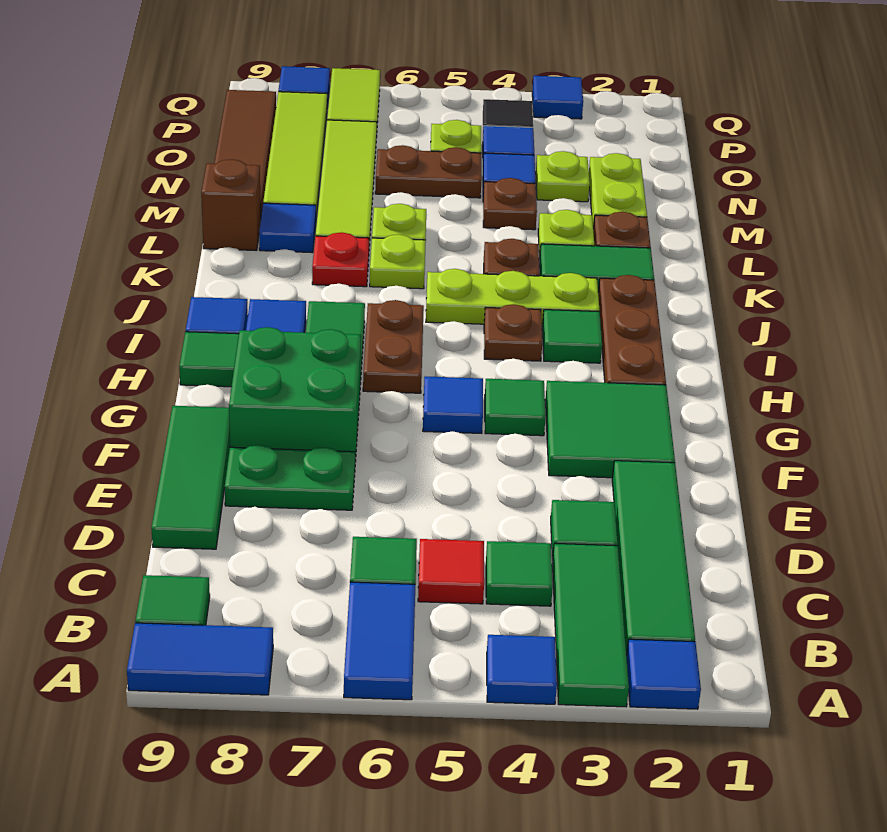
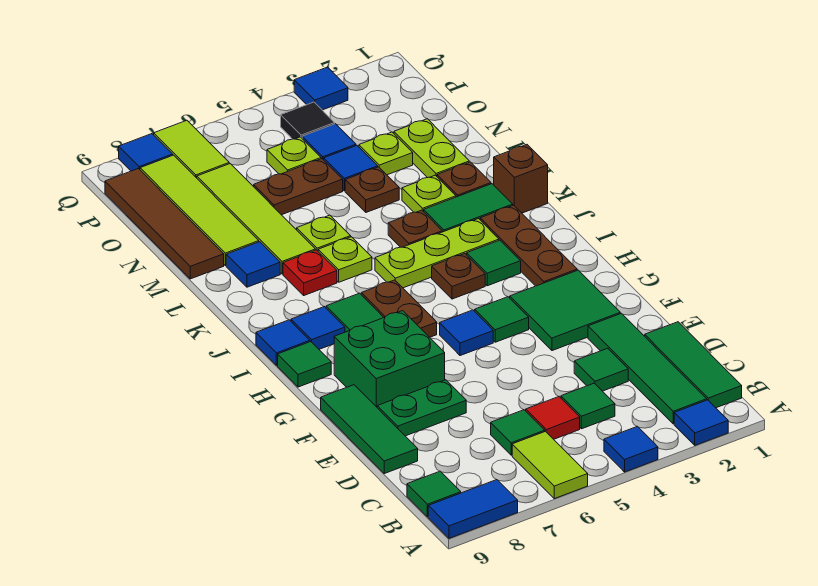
green tile A3:C3 level 1 -> green tile B1:D1 level 1
blue tile A6:B6 level 1 -> lime tile A6:B6 level 1
brown brick L9 level 1 -> brown brick K1 level 1

